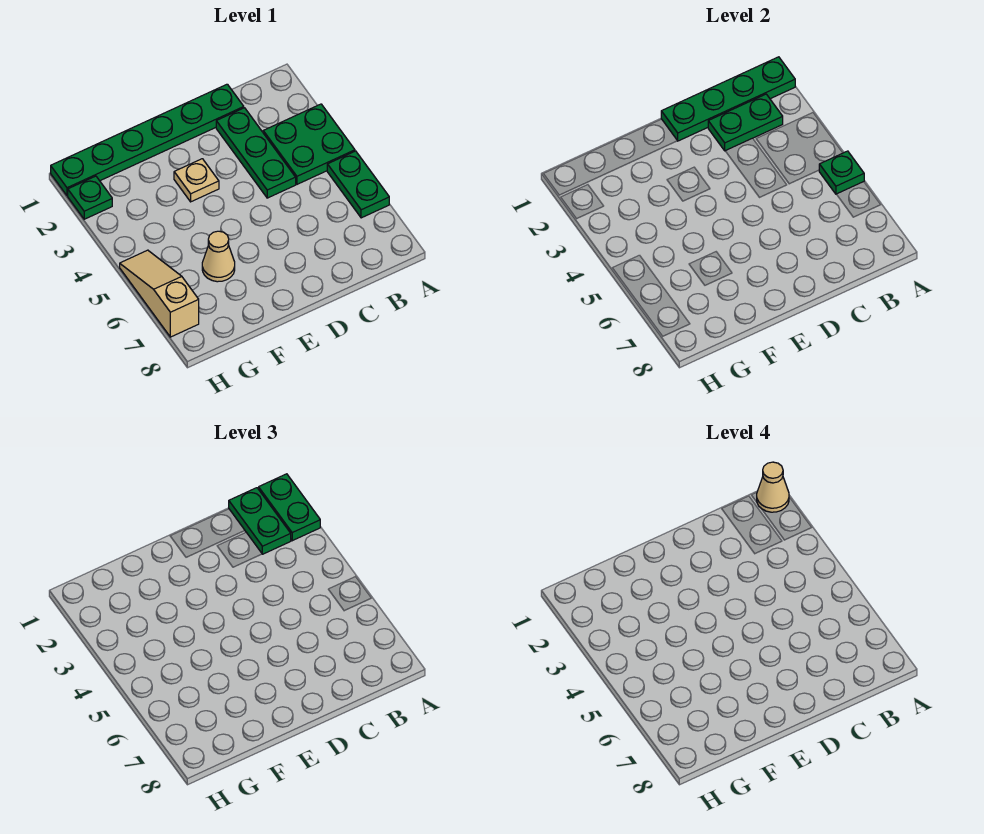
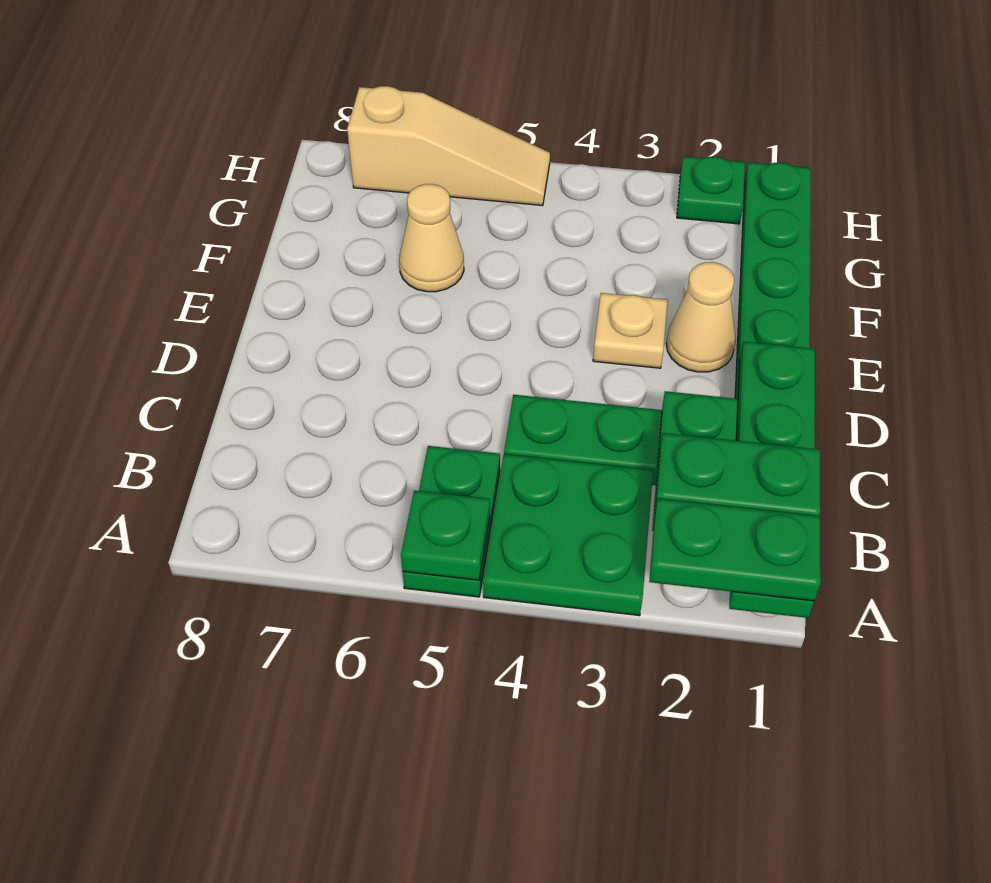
tan cone A1 level 4 -> tan cone E2 level 1
green plate A5:A6 level 1 -> green plate A5:B5 level 1

